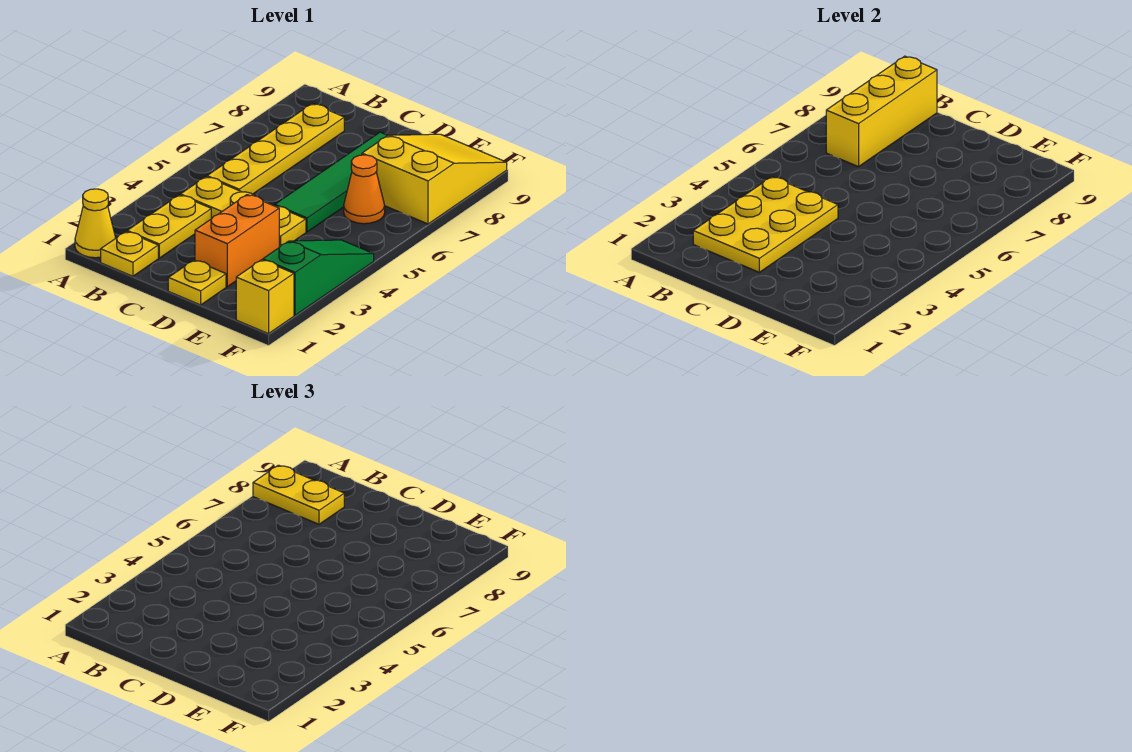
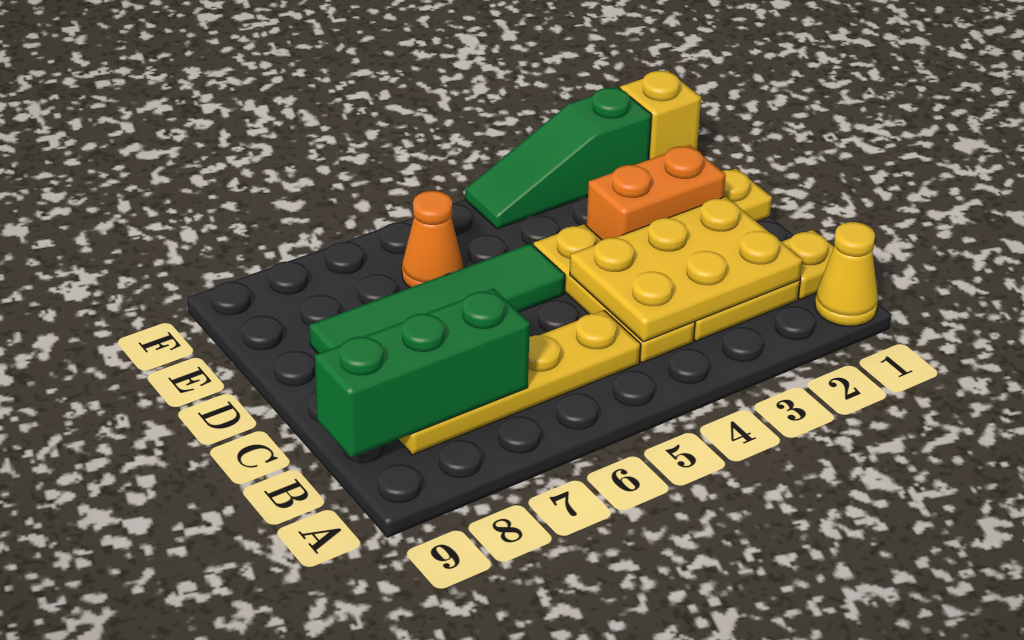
yellow plate A8:B8 level 3 -> none
yellow brick B7:B9 level 2 -> green brick B7:B9 level 2
yellow slope E7:F9 level 1 top 7 -> none

